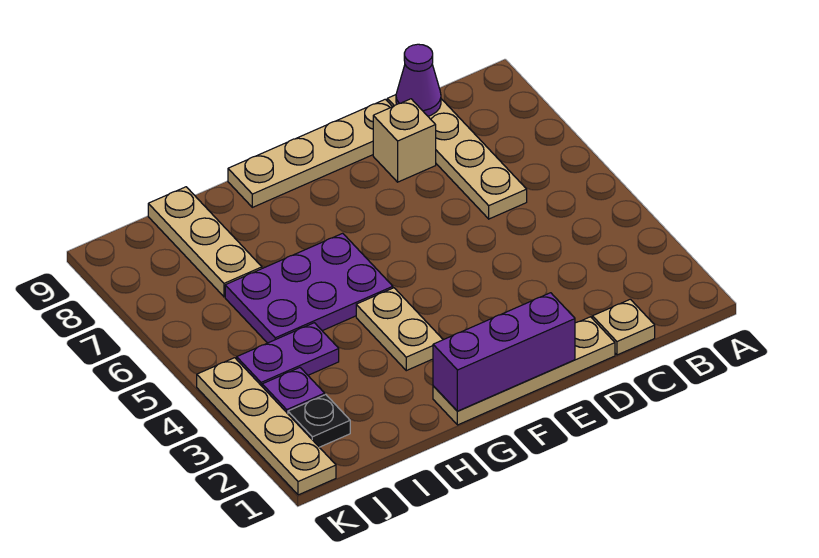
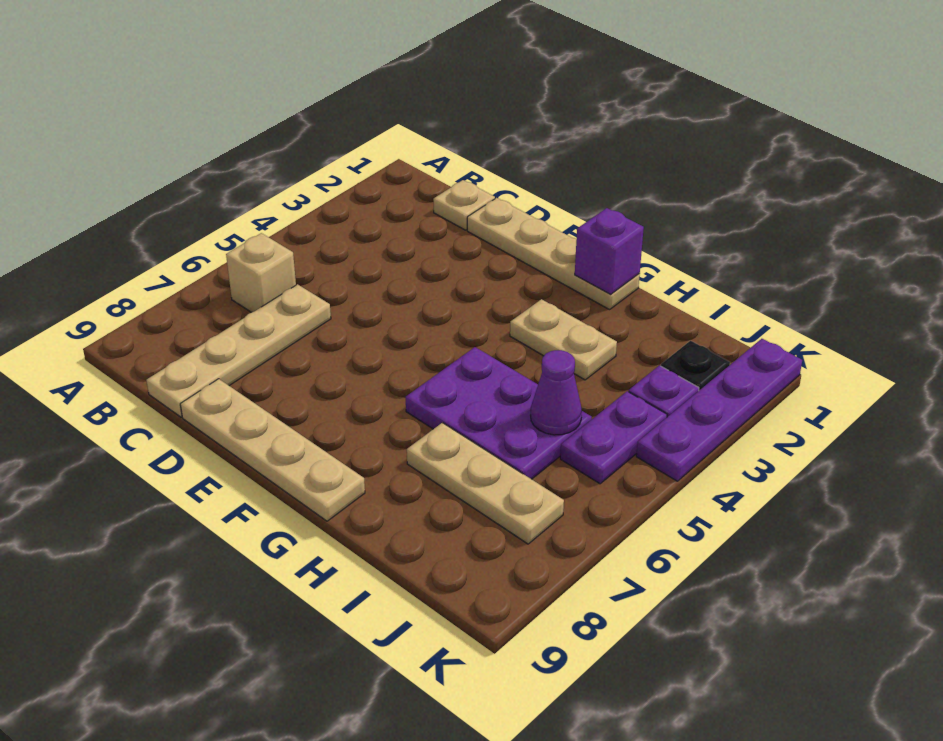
purple cone C9 level 2 -> purple cone I5 level 2
tan brick D8 level 1 -> tan brick B6 level 1
purple brick E1:G1 level 2 -> purple brick G1 level 2
tan plate G3:G4 level 1 -> tan plate G3:H3 level 1
purple plate I4:J4 level 1 -> purple plate J4:J5 level 1
tan plate I7:I9 level 1 -> tan plate H7:J7 level 1
tan plate K1:K4 level 1 -> purple plate K1:K4 level 1

